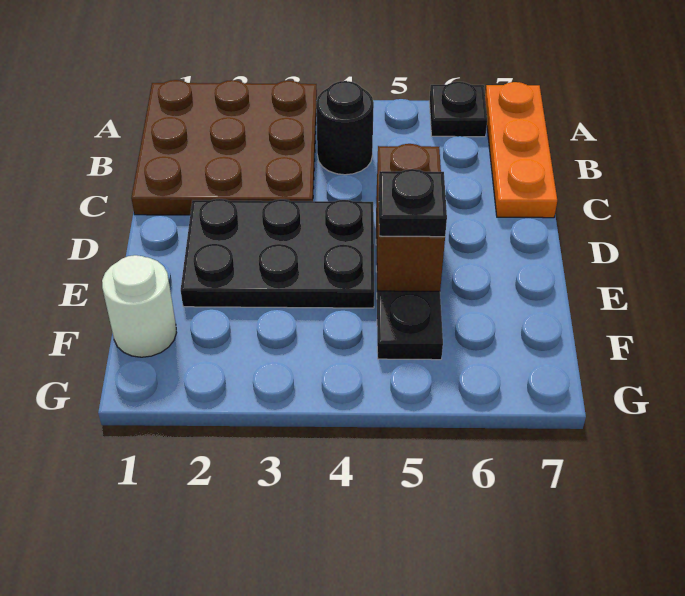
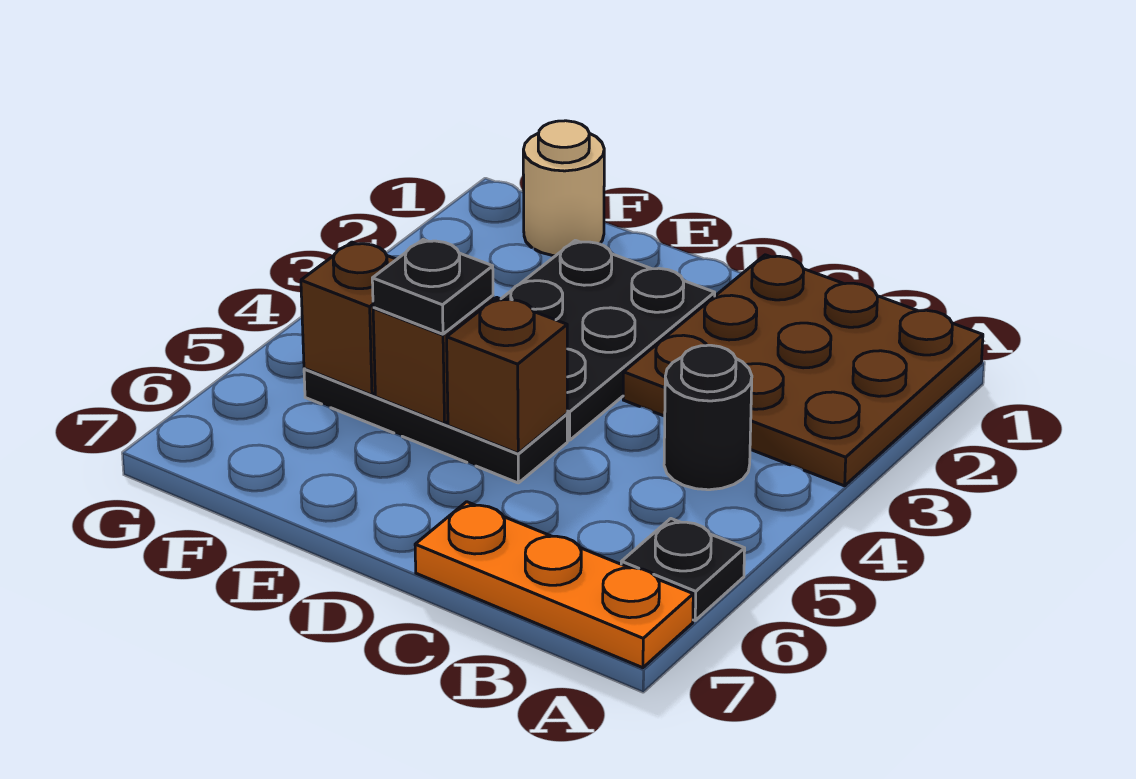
white round brick F1 level 1 -> tan round brick F1 level 1
none -> brown brick F5 level 2

